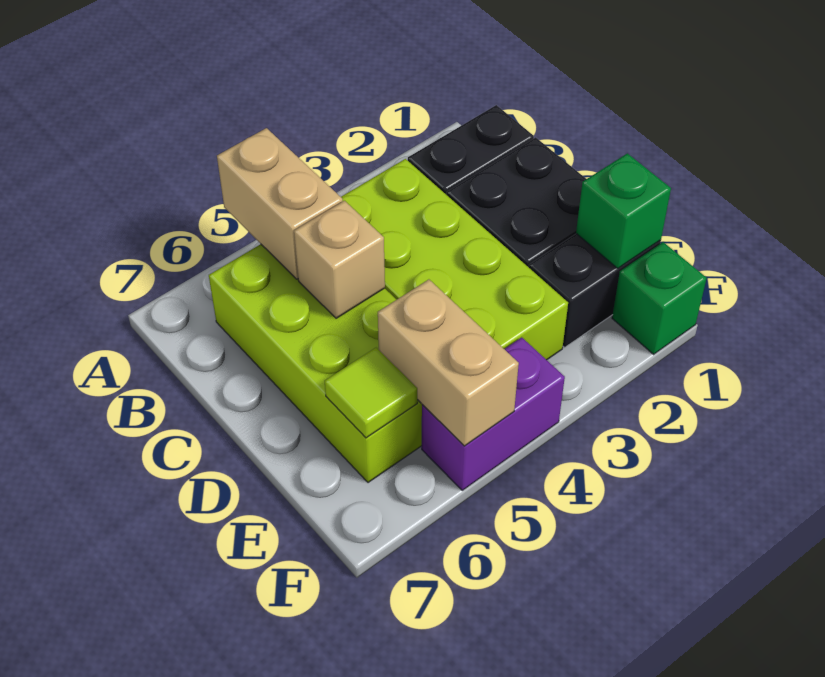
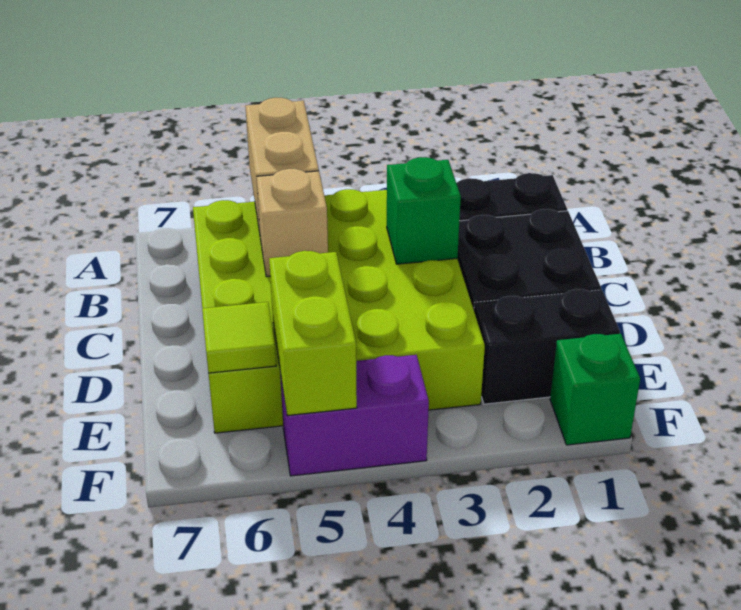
green brick E1 level 2 -> green brick C3 level 2
tan brick E5:F5 level 2 -> lime brick E5:F5 level 2

